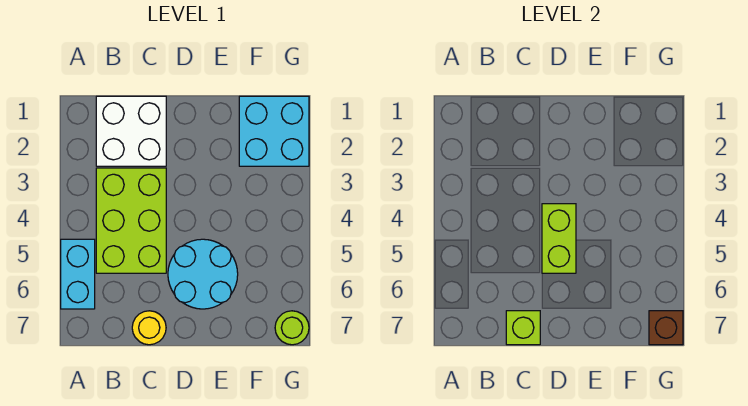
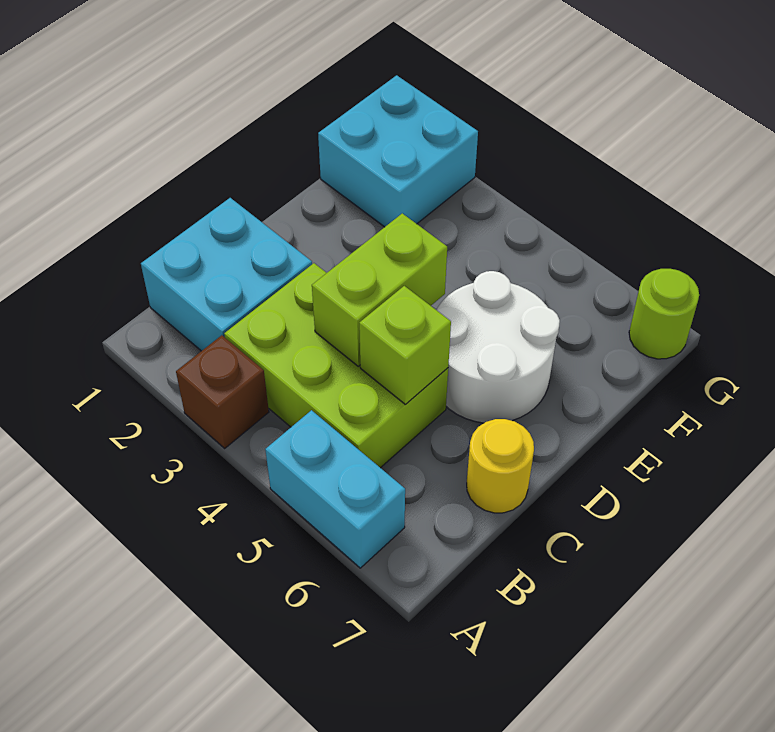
white brick B1:C2 level 1 -> cyan brick B1:C2 level 1
lime brick C7 level 2 -> lime brick C5 level 2
lime brick D4:D5 level 2 -> lime brick C4:D4 level 2
cyan round brick D5:E6 level 1 -> white round brick D5:E6 level 1
brown brick G7 level 2 -> brown brick A3 level 1

